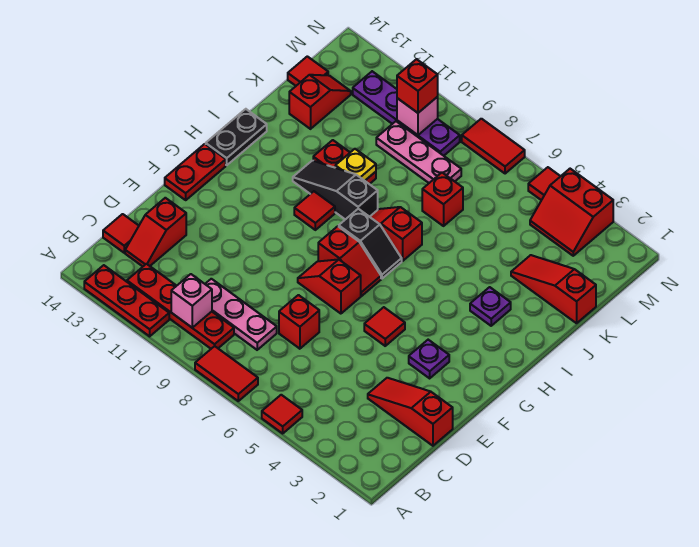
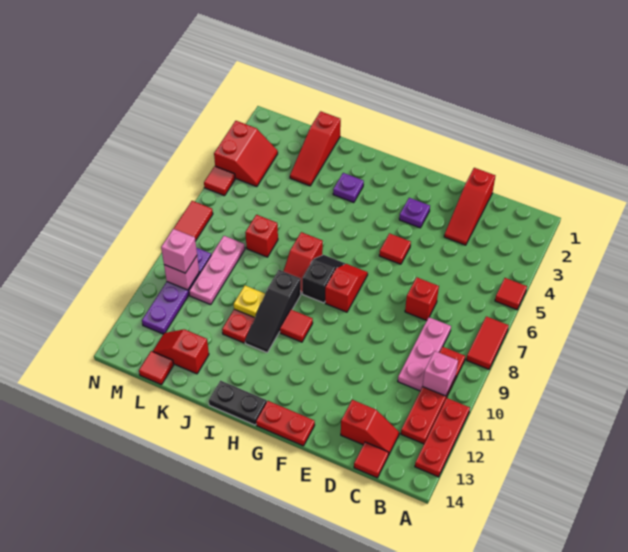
red slope F7:F8 level 1 top 7 -> none
red brick M10 level 3 -> pink brick M10 level 3

